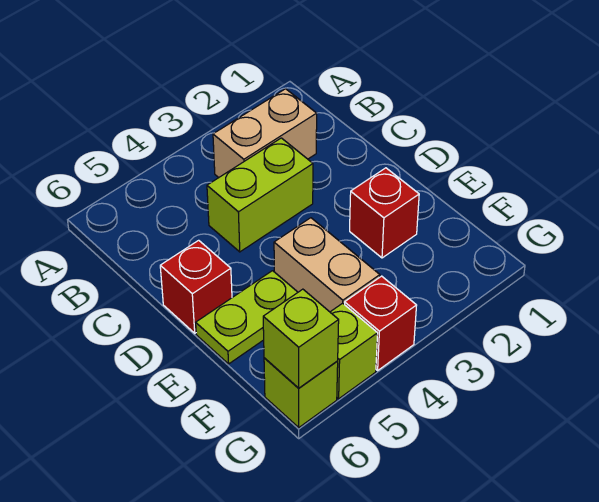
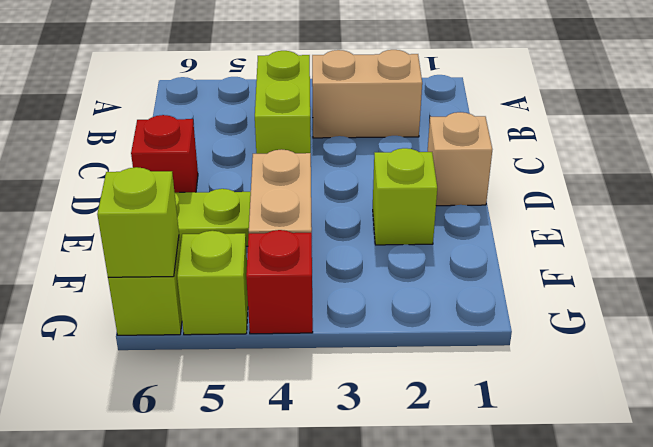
lime brick C3:C4 level 1 -> lime brick B4:C4 level 1
none -> tan brick D1 level 1
red brick E2 level 1 -> lime brick E2 level 1

